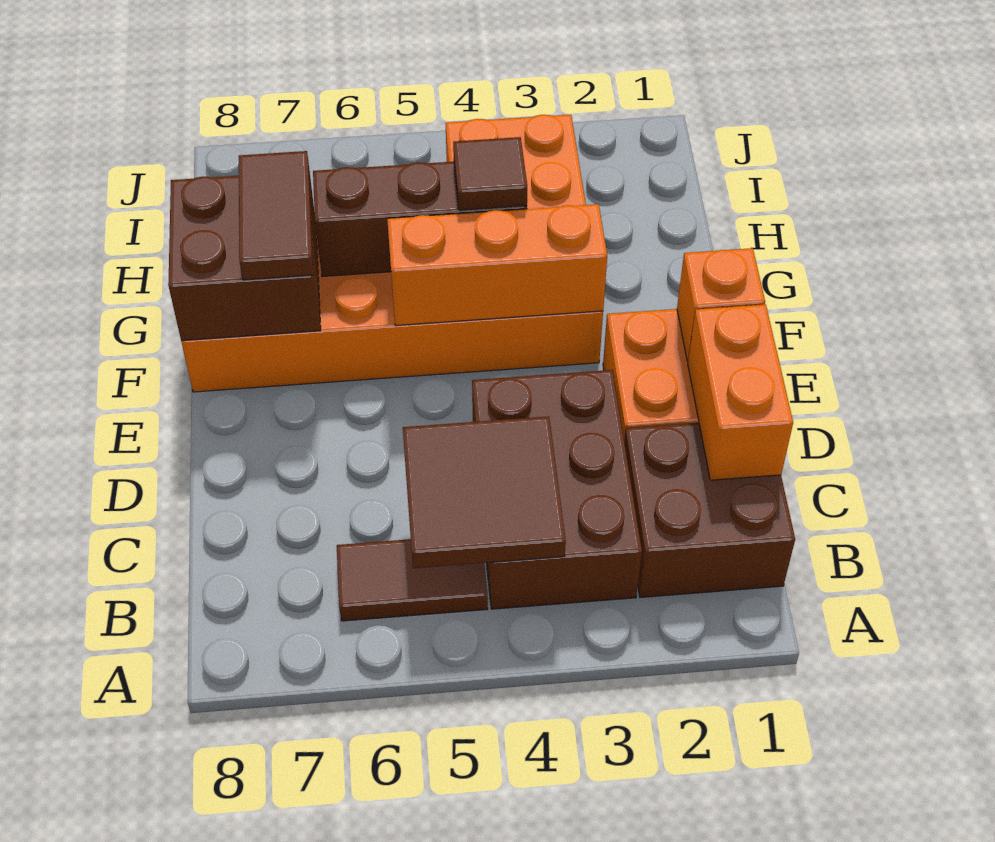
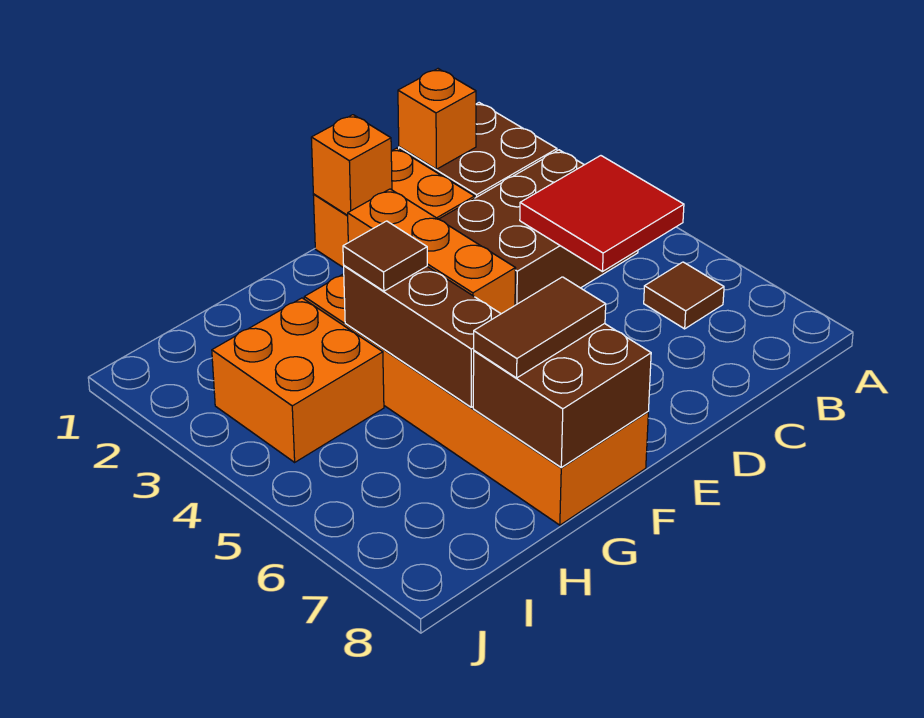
brown tile B4:C5 level 2 -> red tile B4:C5 level 2
brown tile B5:B6 level 1 -> brown tile B6 level 1
orange brick C1:D1 level 2 -> orange brick C1 level 2

